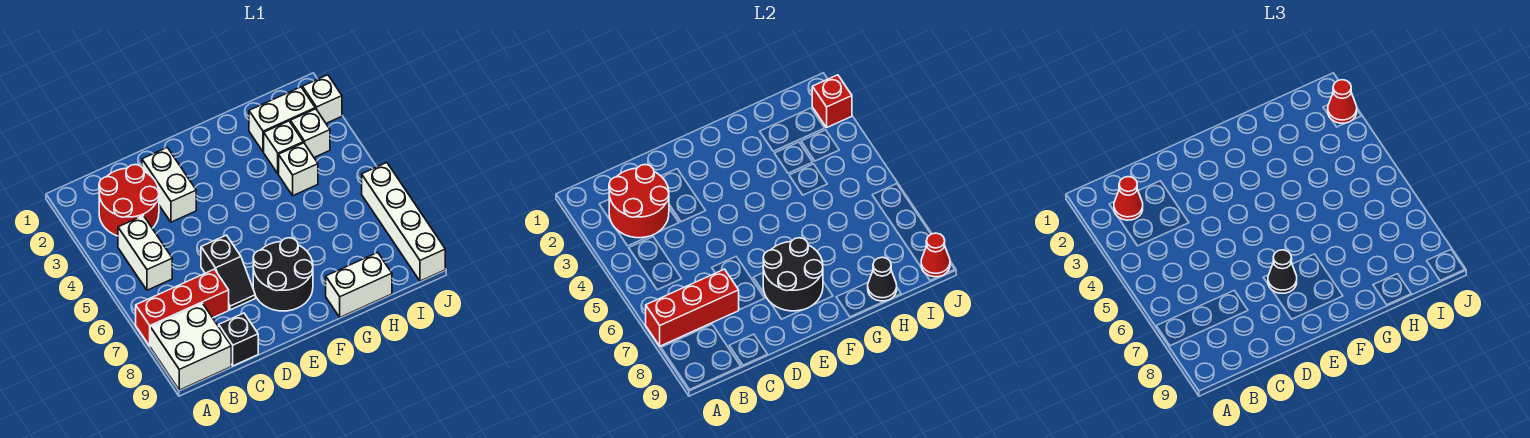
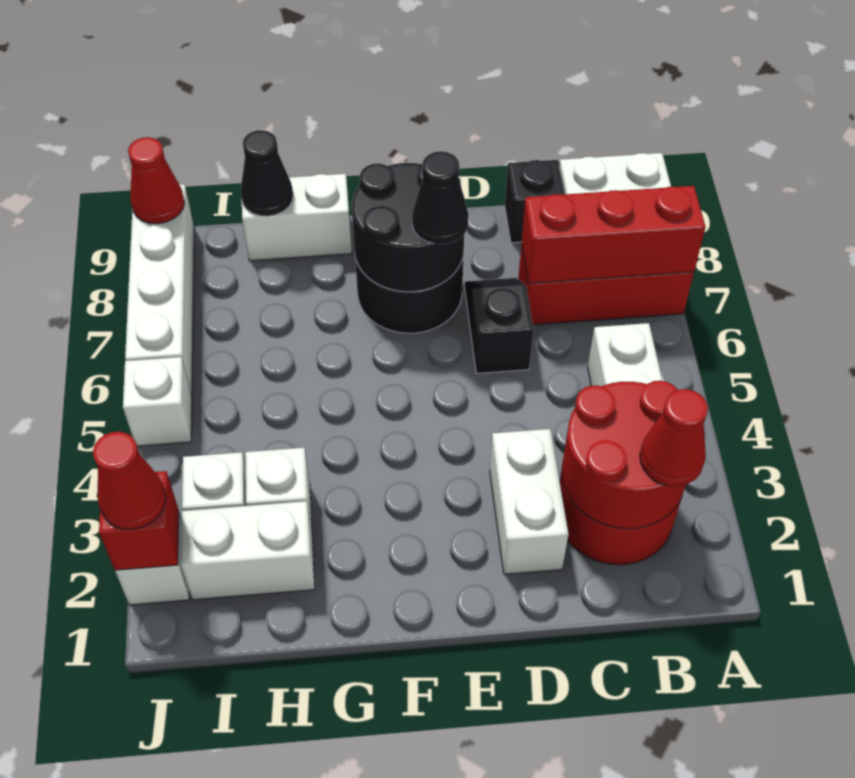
white brick H4 level 1 -> white brick J5 level 1

